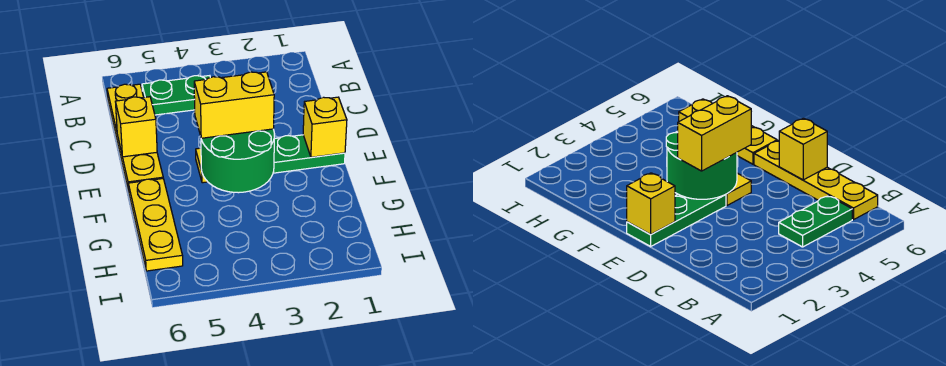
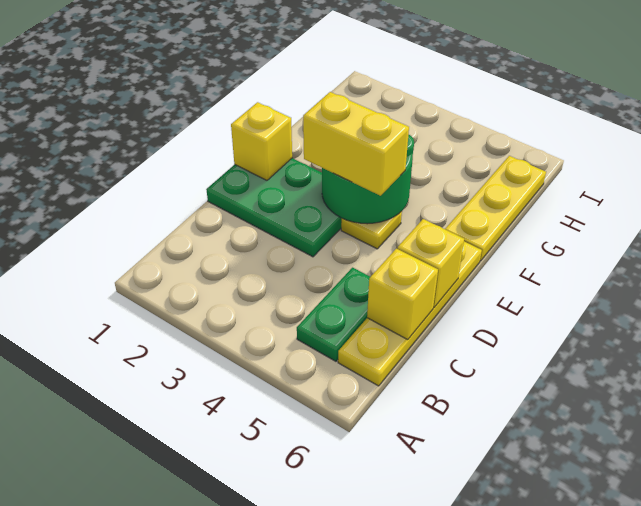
green plate B4:B5 level 1 -> green plate B5:C5 level 1
none -> yellow brick C6 level 2
green plate E1:E3 level 1 -> green plate D1:E3 level 1

